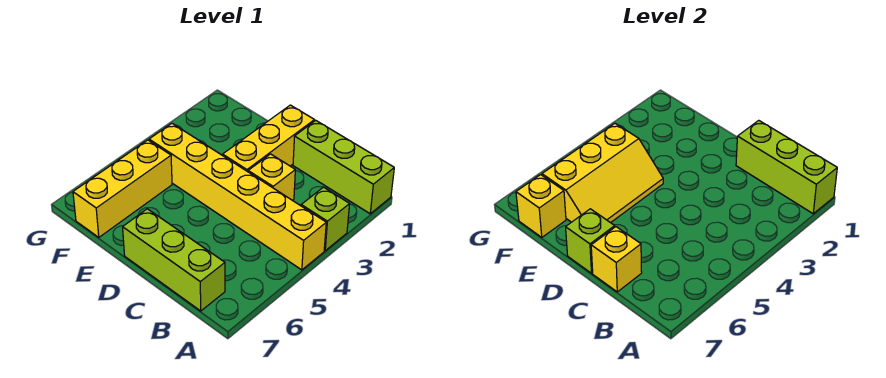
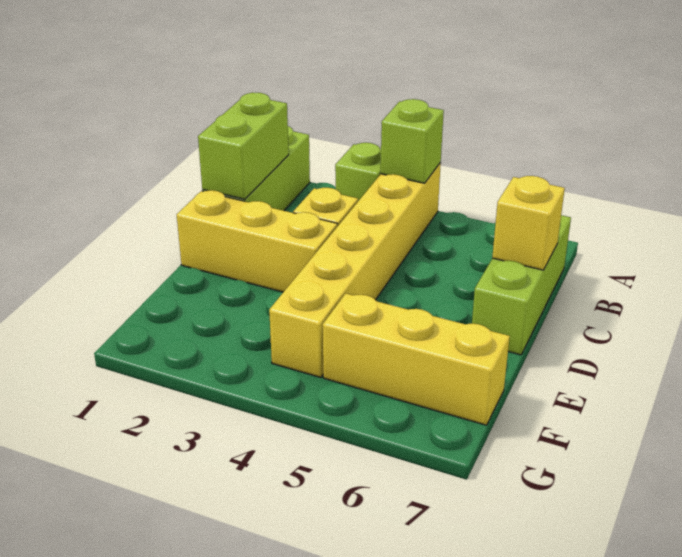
lime brick A1:C1 level 2 -> lime brick B1:C1 level 2
lime brick D7 level 2 -> lime brick A4 level 2
yellow slope E4:F6 level 2 top F -> none
yellow brick F7 level 2 -> none

